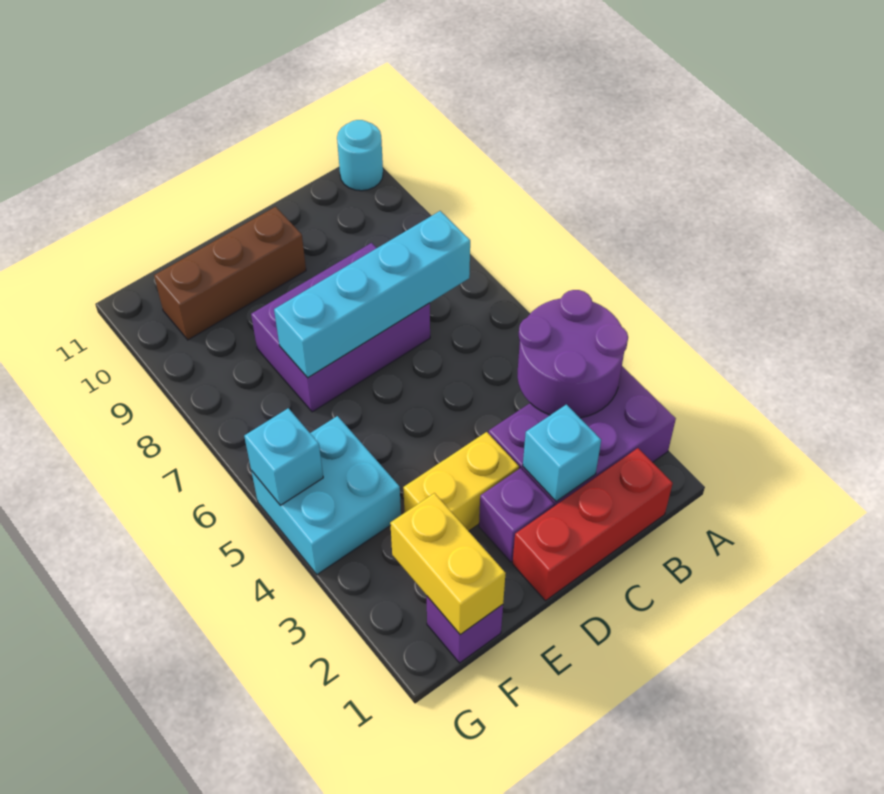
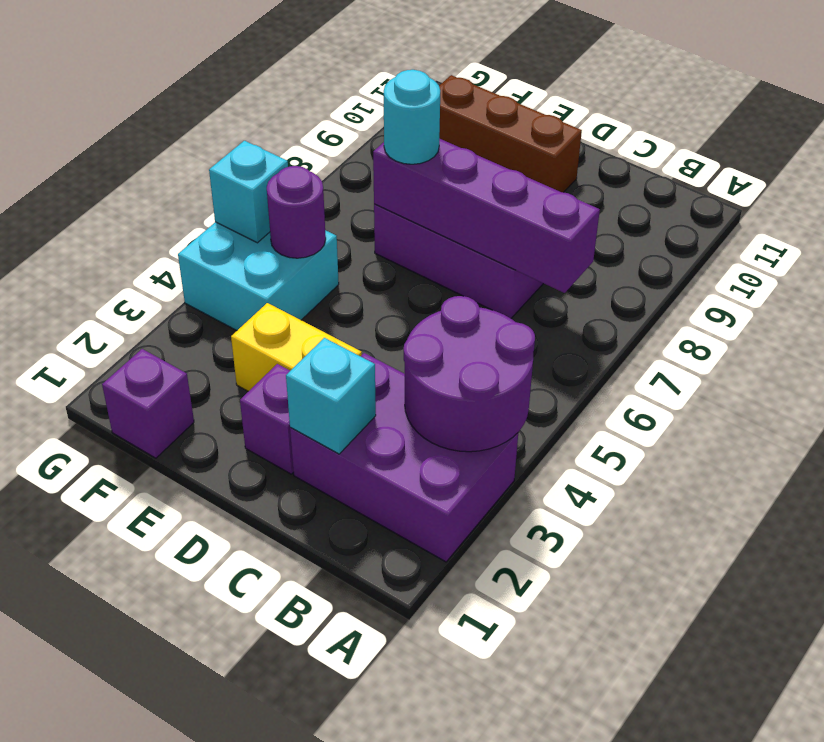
cyan round brick A11 level 1 -> cyan round brick E7 level 3
red brick B1:D1 level 1 -> none
cyan brick B7:E7 level 2 -> purple brick B7:E7 level 2
yellow brick F1:F2 level 2 -> none
none -> purple round brick F5 level 2

